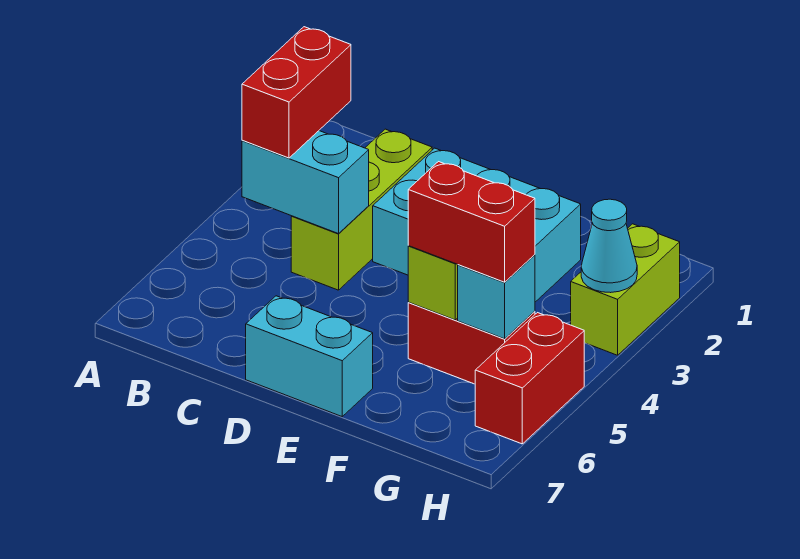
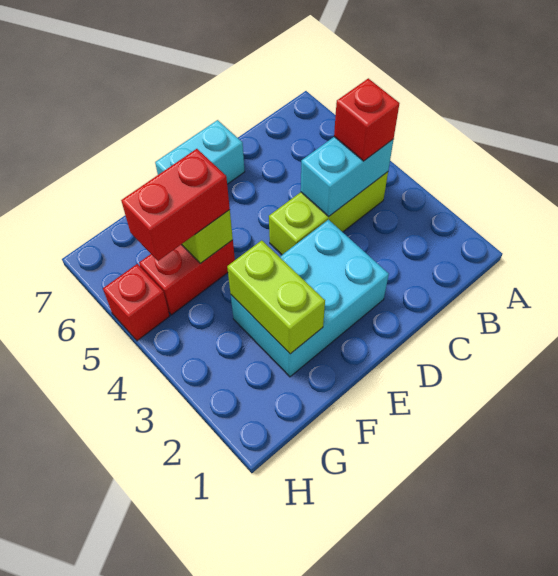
red brick B3:B4 level 3 -> red brick B4 level 3
lime brick C2:C4 level 1 -> lime brick B4:D4 level 1
cyan brick G5 level 2 -> none
lime brick H2:H3 level 1 -> lime brick F2:F3 level 2
cyan cone H3 level 2 -> none
red brick H5:H6 level 1 -> red brick H5 level 1

